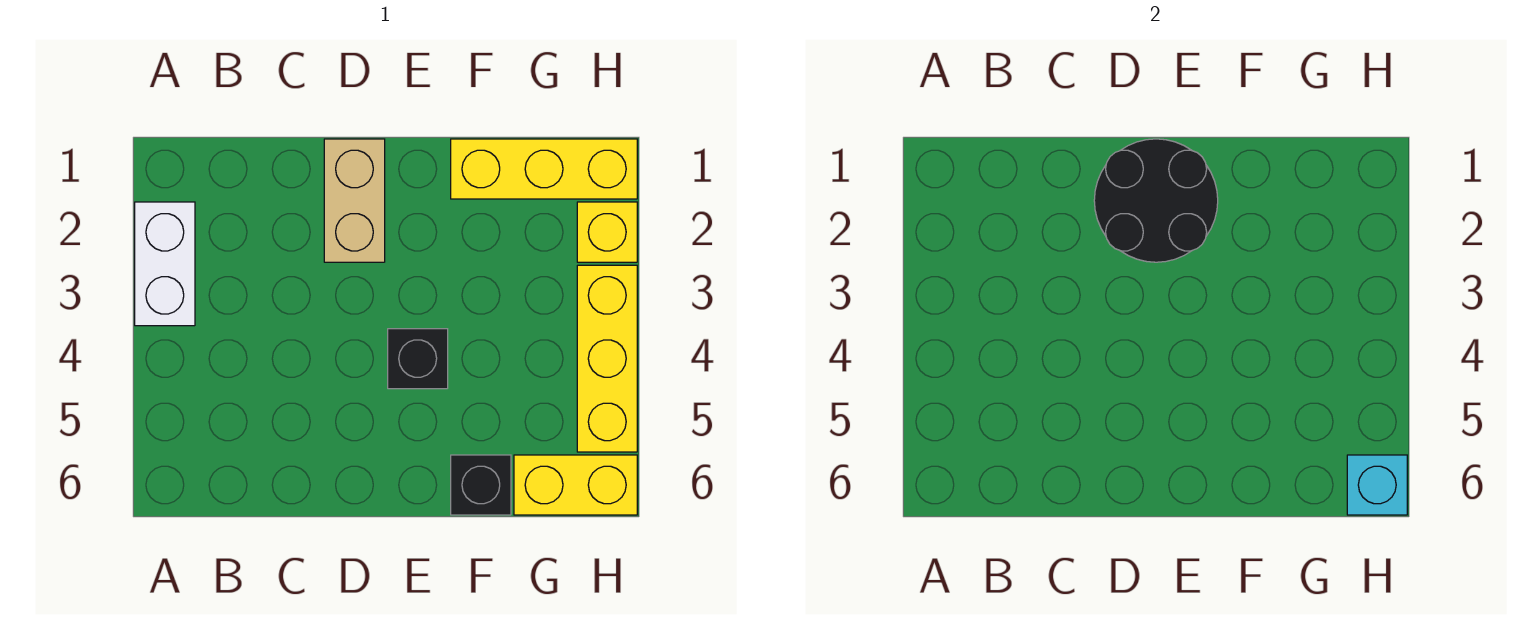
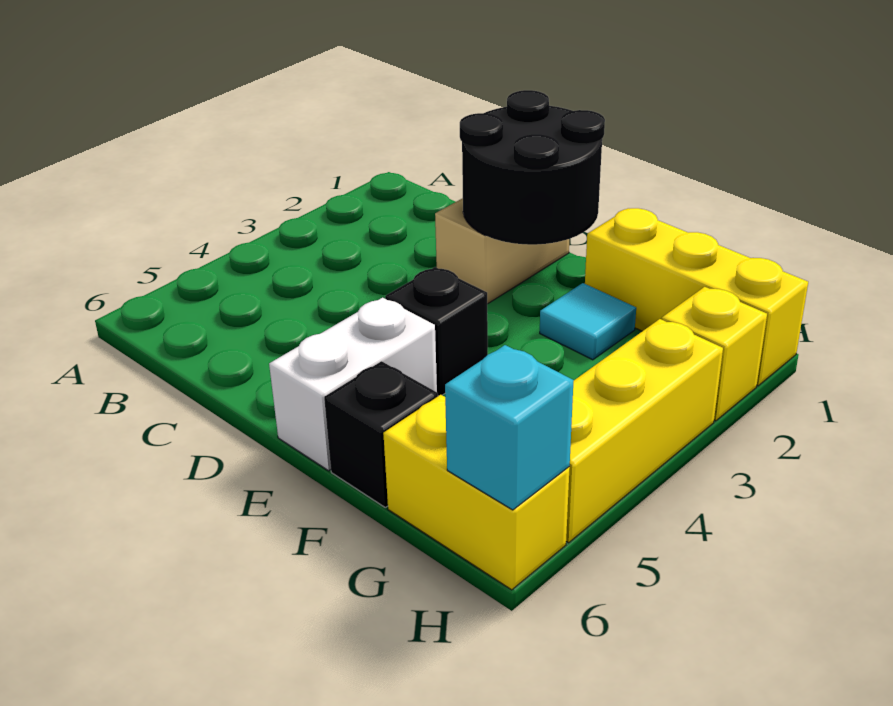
white brick A2:A3 level 1 -> white brick E5:E6 level 1
none -> cyan tile F2 level 1

